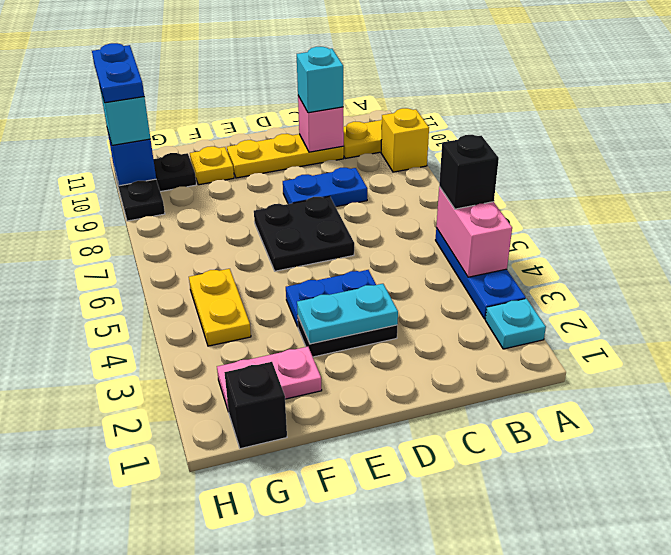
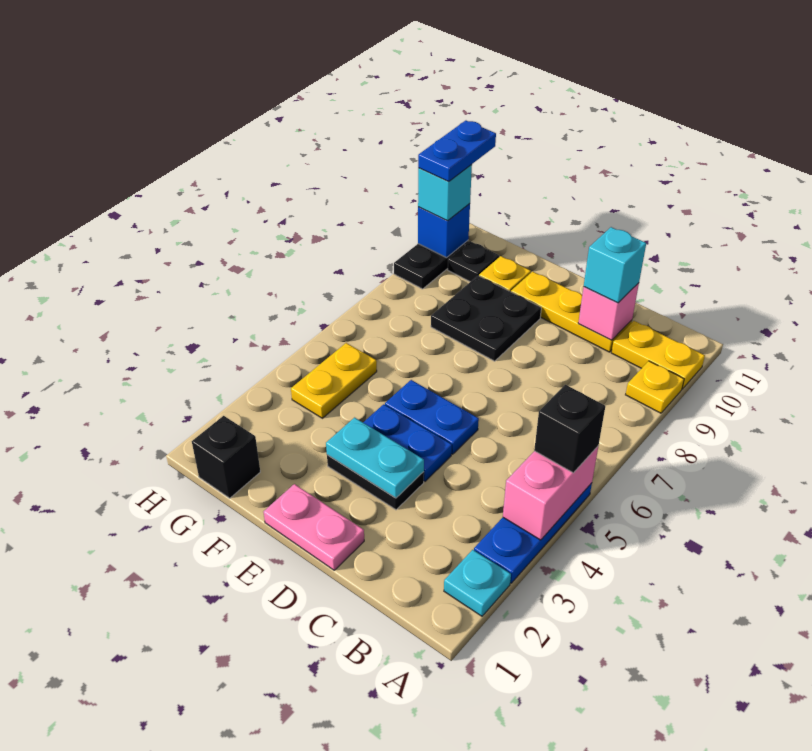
yellow brick A9 level 1 -> yellow plate A9 level 1
blue plate C8:D8 level 1 -> blue plate D5:E5 level 1
black plate D6:E7 level 1 -> black plate E8:F9 level 1
pink plate F2:G2 level 1 -> pink plate D1:E1 level 1

